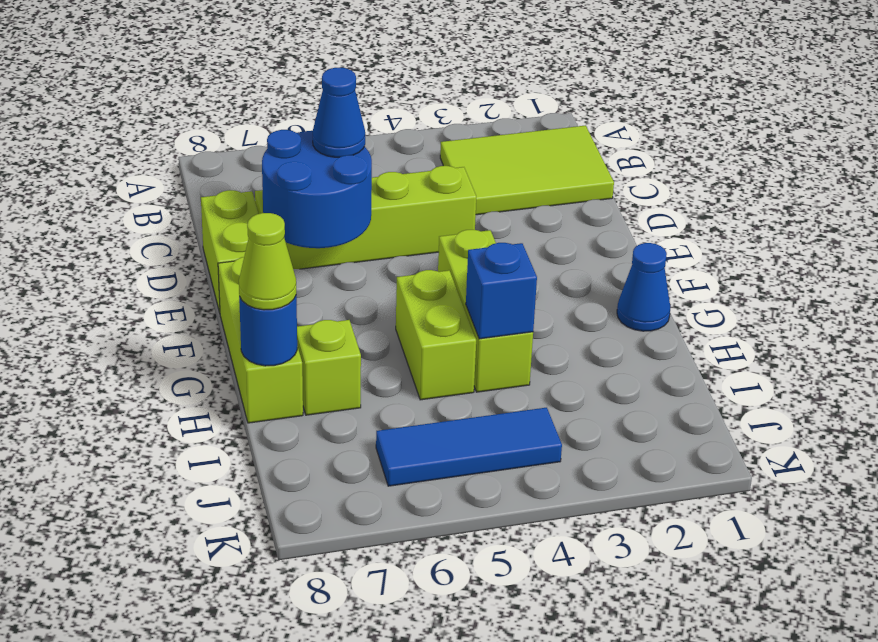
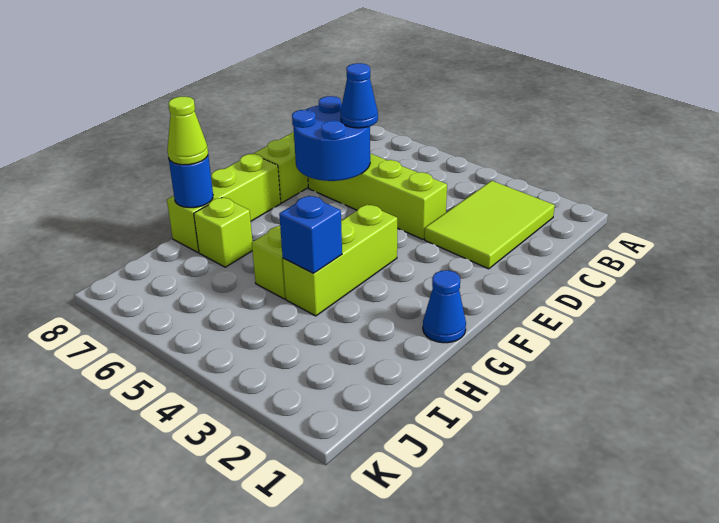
lime tile B1:C3 level 1 -> lime tile B2:D3 level 1
blue tile J4:J6 level 1 -> none

